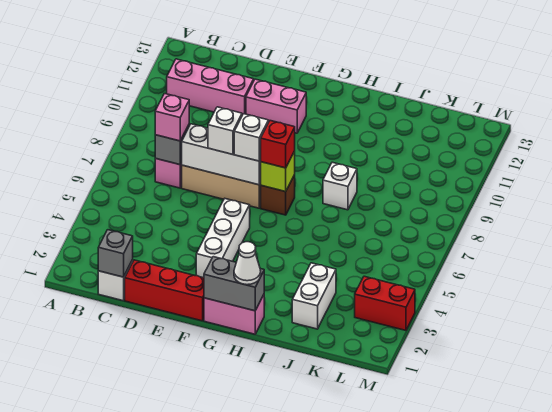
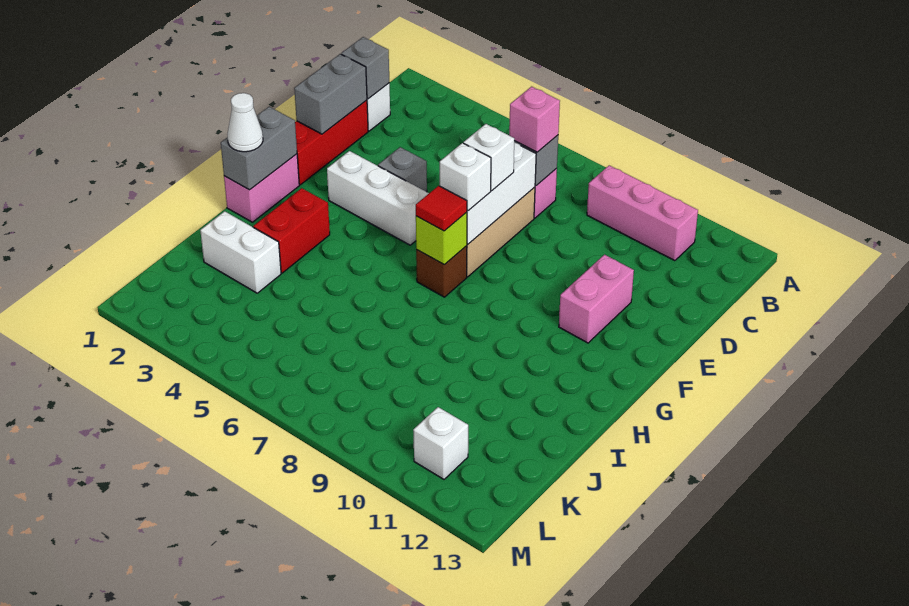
pink brick B11:D11 level 1 -> pink brick B9:B11 level 1
none -> grey brick D1:E1 level 2
none -> grey brick E4 level 1
red brick G7 level 3 -> red tile G7 level 3
white brick I8 level 1 -> white brick L11 level 1
red brick L3:M3 level 1 -> red brick H3:I3 level 1

